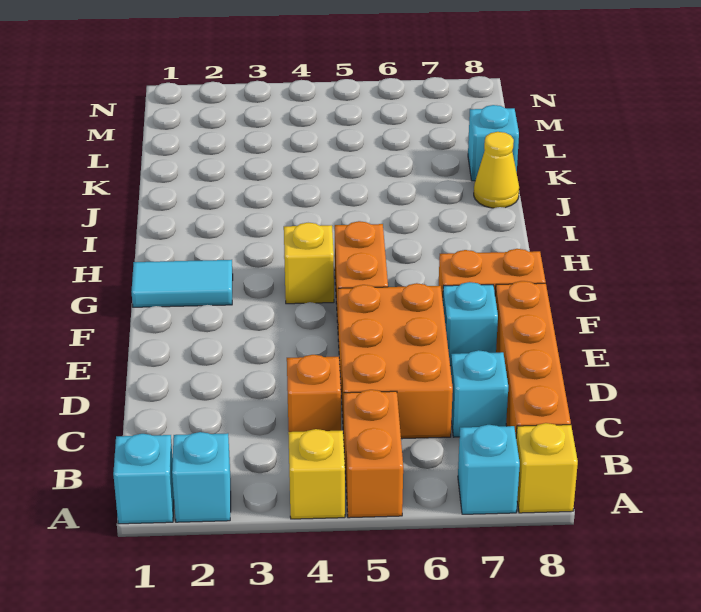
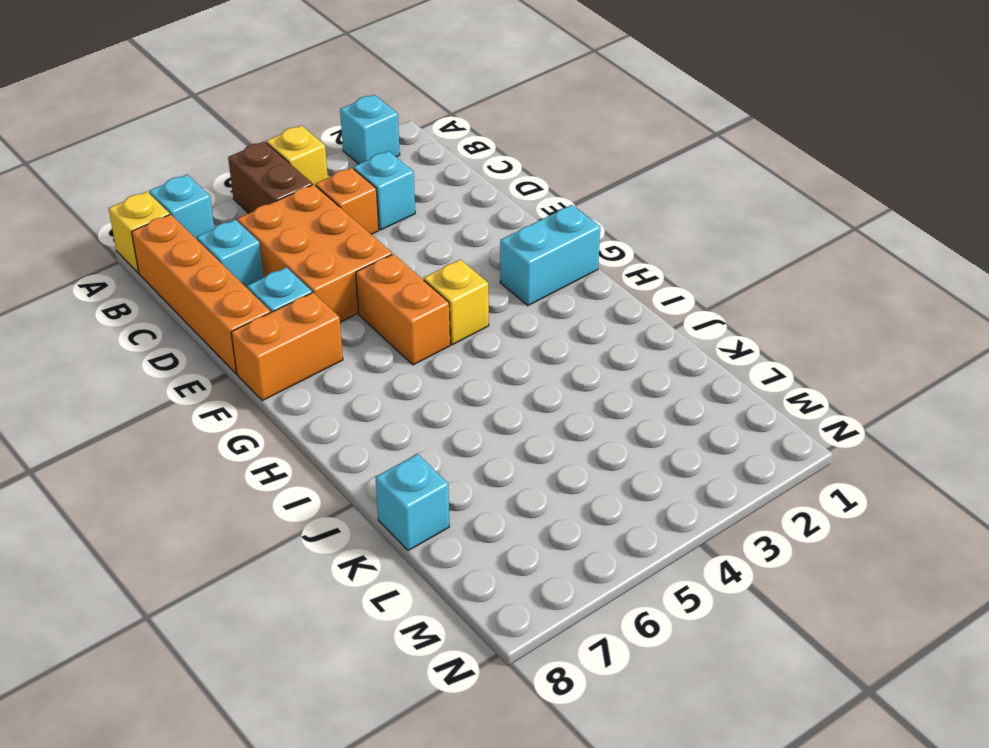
cyan brick A1 level 1 -> cyan brick C3 level 1
orange brick A5:B5 level 1 -> brown brick A5:B5 level 1
cyan tile G1:G2 level 1 -> cyan brick G1:G2 level 1
yellow cone J8 level 1 -> none

